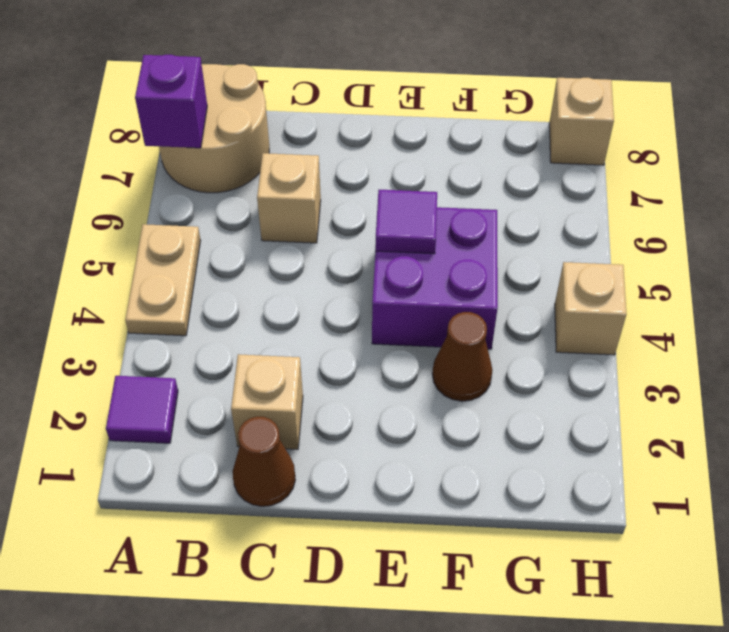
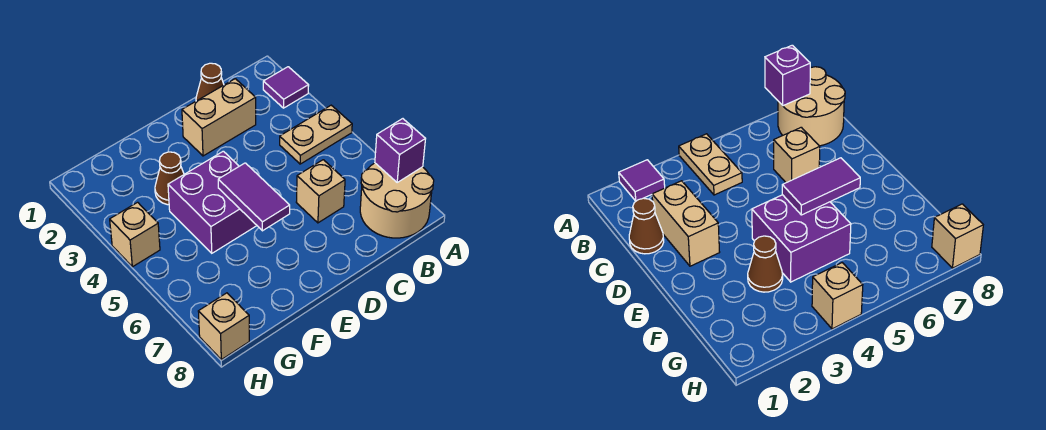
tan plate A4:A5 level 1 -> tan plate A4:B4 level 1
tan brick C2 level 1 -> tan brick C2:D2 level 1
purple tile E5 level 2 -> purple tile E5:E6 level 2

